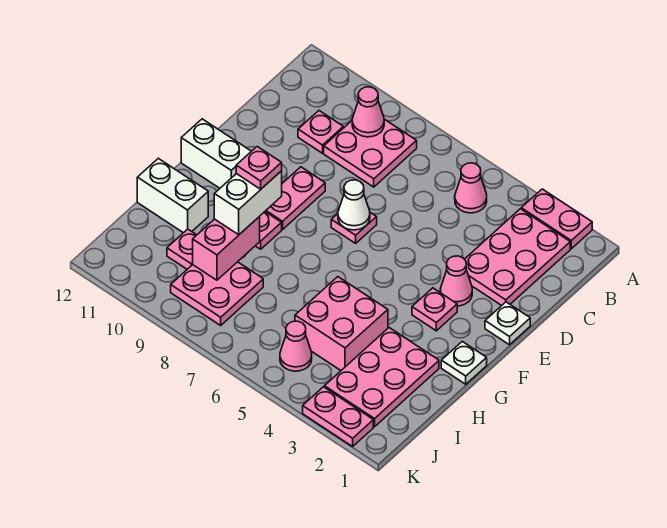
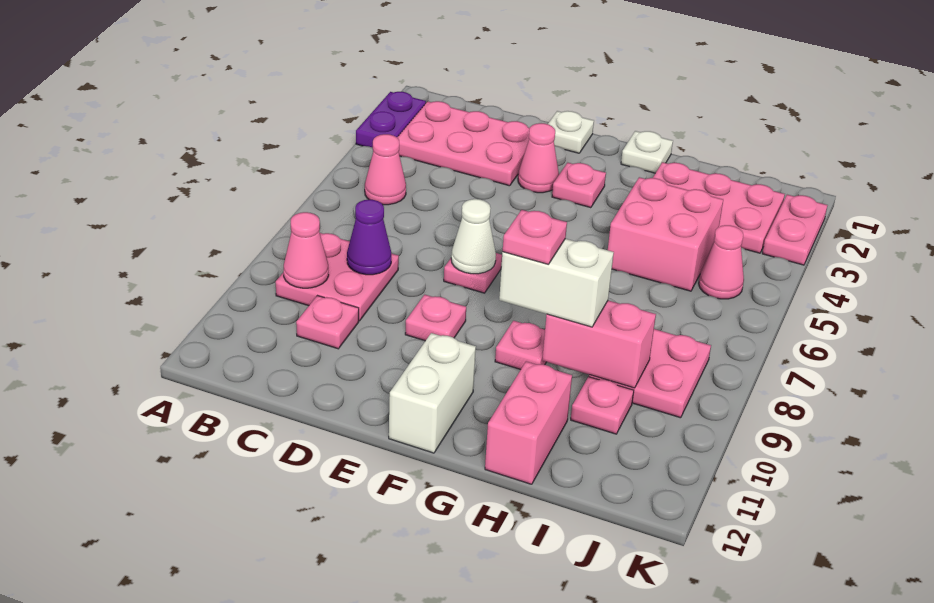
pink plate A2:A3 level 1 -> purple plate A2:A3 level 1
none -> purple cone C8 level 2
pink plate E9:F9 level 1 -> pink plate E9 level 1
white brick H11:H12 level 1 -> pink brick H11:H12 level 1

